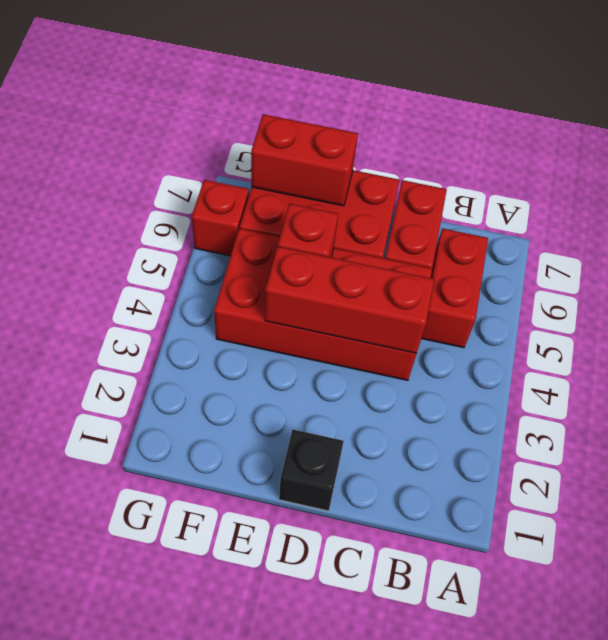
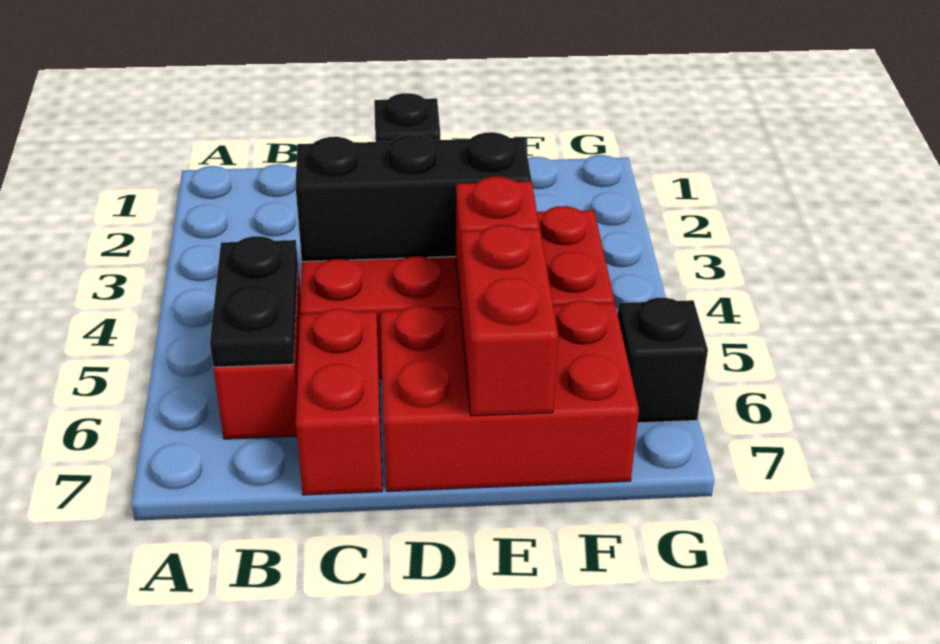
none -> black plate B5:B6 level 2
red brick C4:E4 level 2 -> black brick C4:E4 level 2
red brick E7:F7 level 2 -> red brick E6:E7 level 2
red brick G6 level 1 -> black brick G6 level 1

